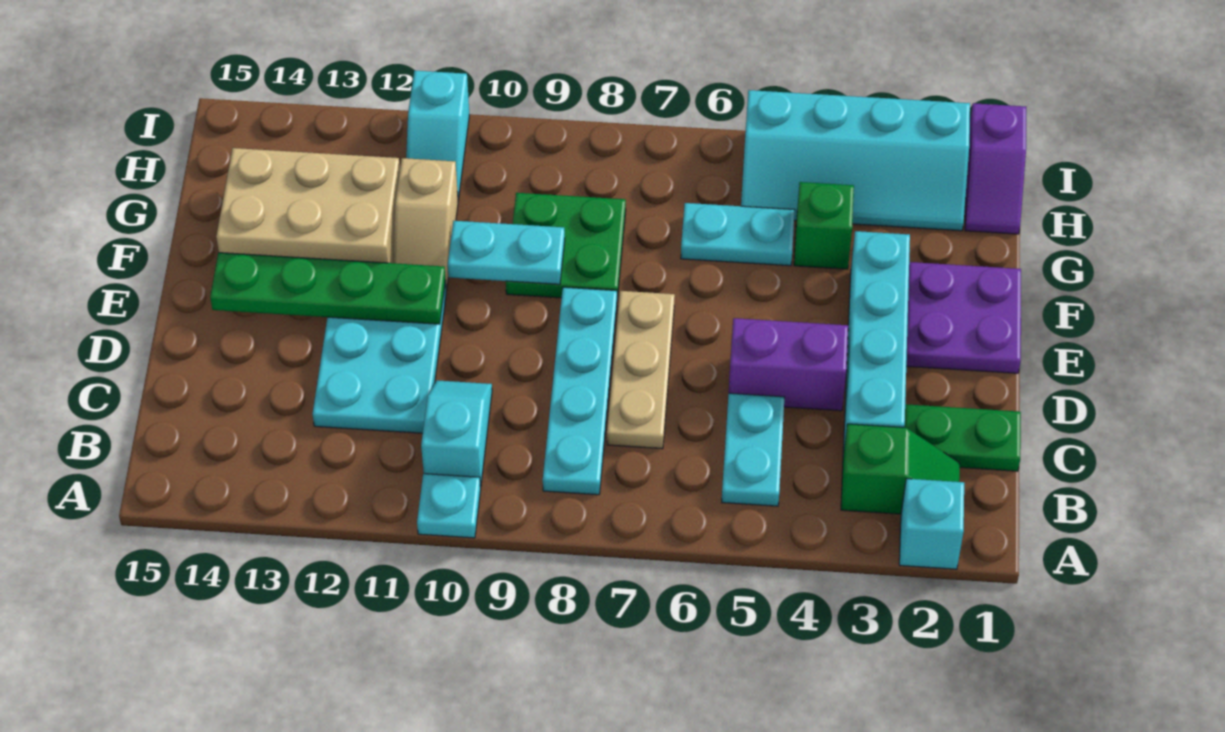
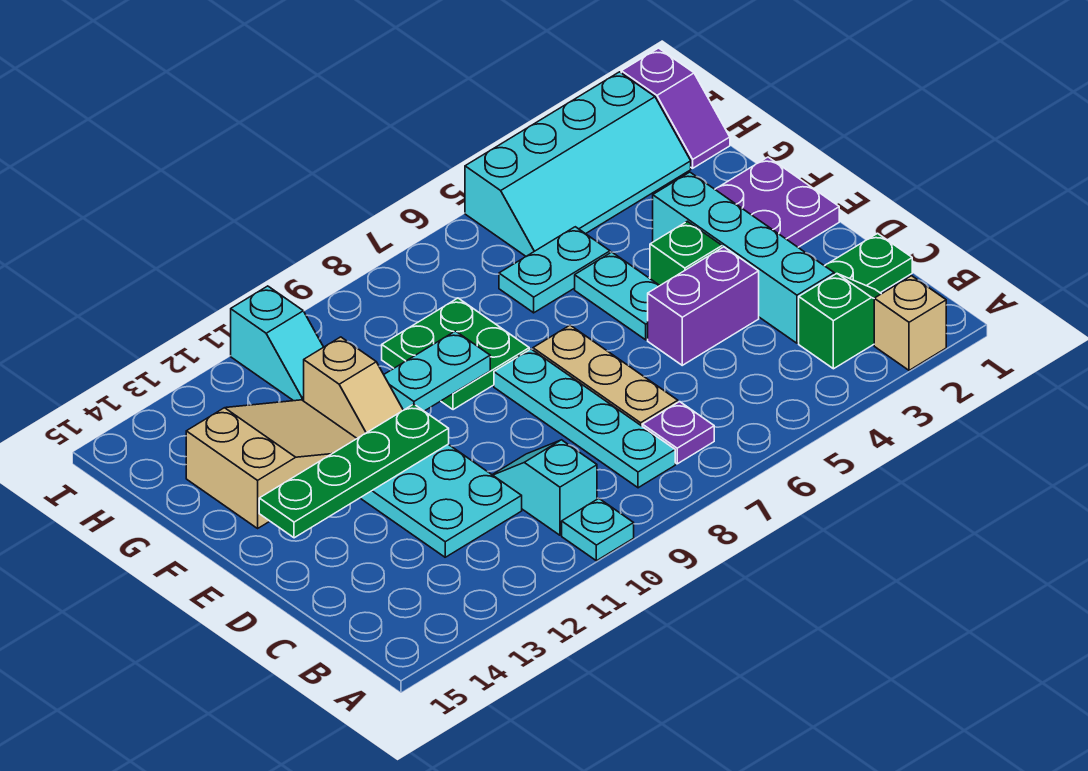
cyan brick A2 level 1 -> tan brick A2 level 1
cyan plate B5:C5 level 1 -> cyan plate E5:F5 level 1
none -> purple plate B7 level 1
tan brick F12:G14 level 1 -> tan slope F12:G14 level 1 top 14
green brick G4 level 1 -> green brick E4 level 1

